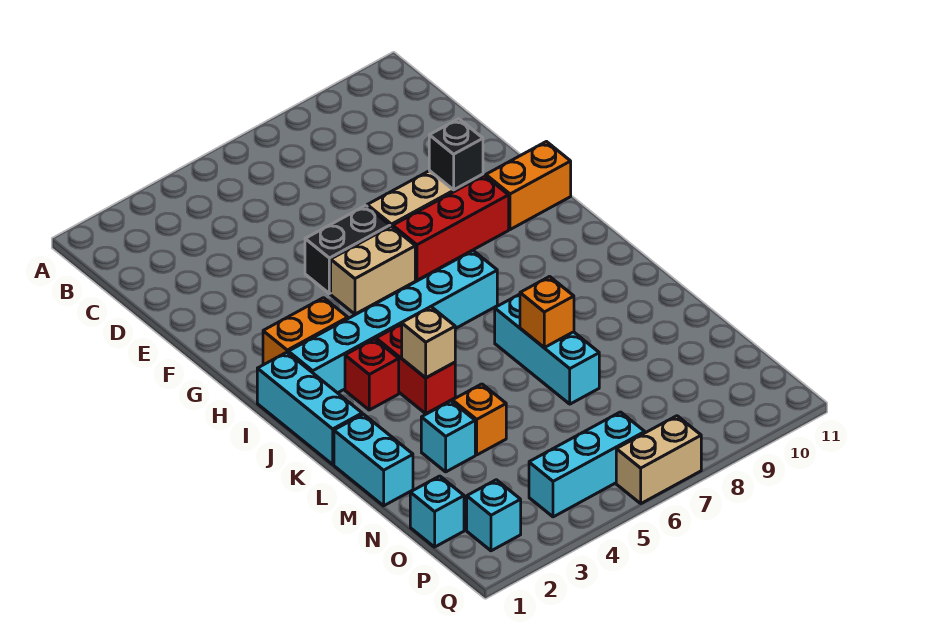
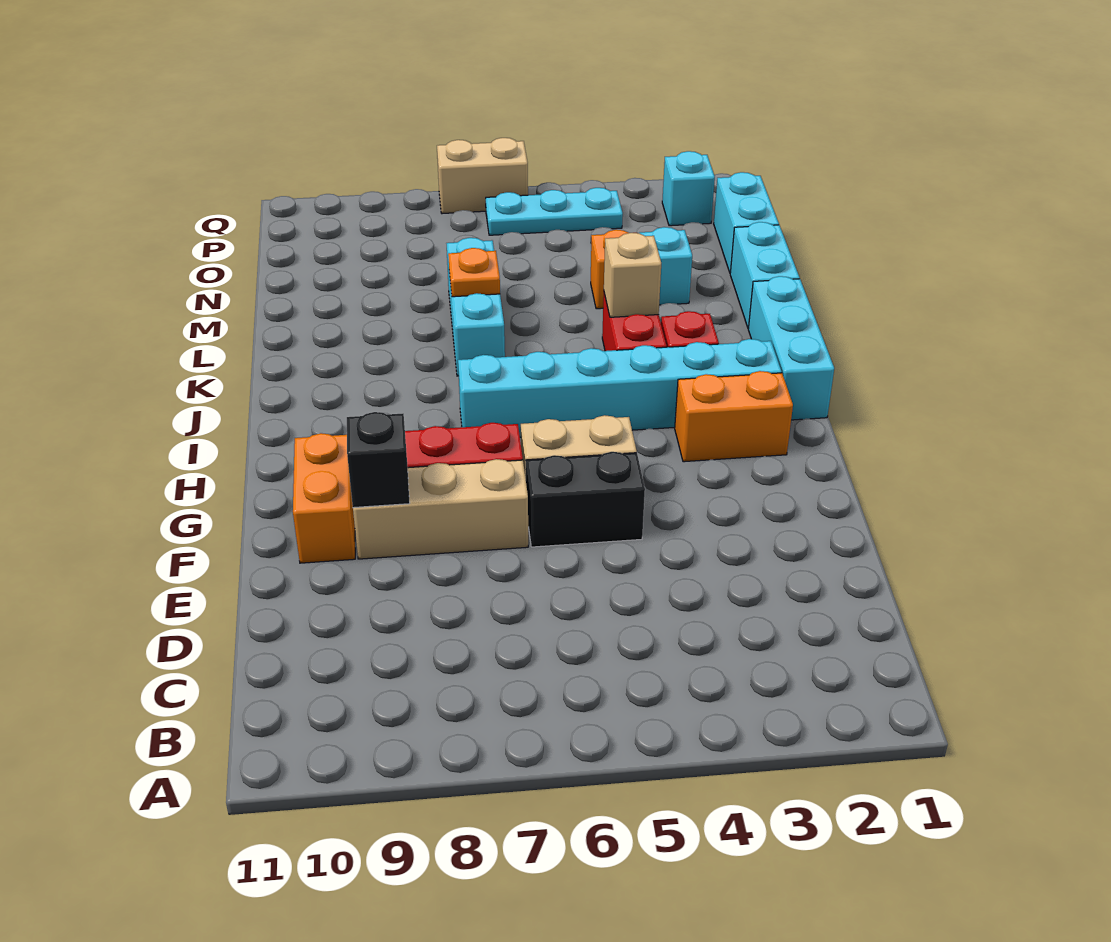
orange brick G10:G11 level 1 -> orange brick F10:G10 level 1
orange brick L7 level 2 -> orange plate L7 level 2
cyan brick O1 level 1 -> cyan brick N1:O1 level 1
cyan brick P4:P6 level 1 -> cyan plate P4:P6 level 1

